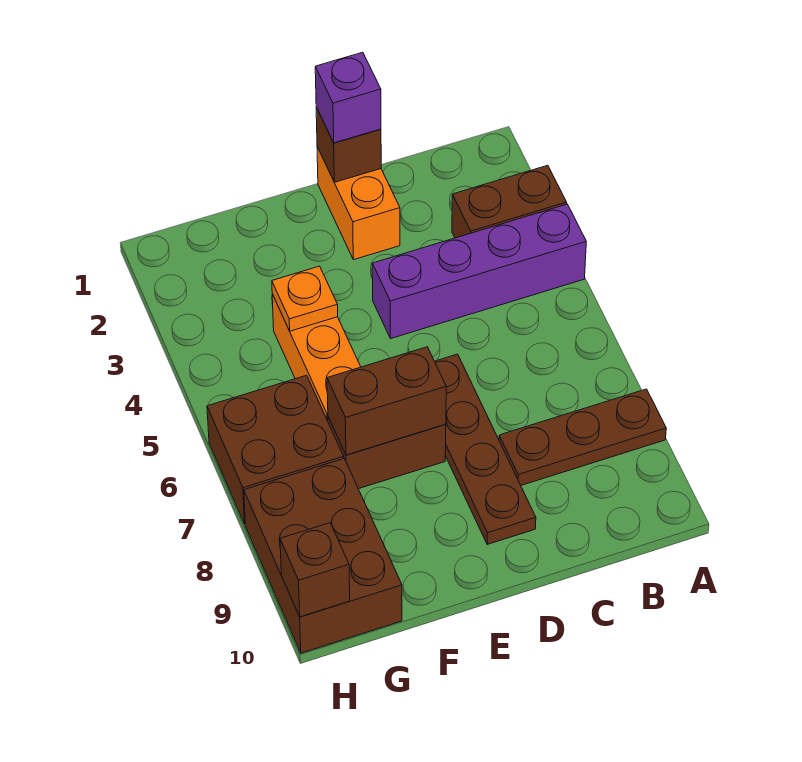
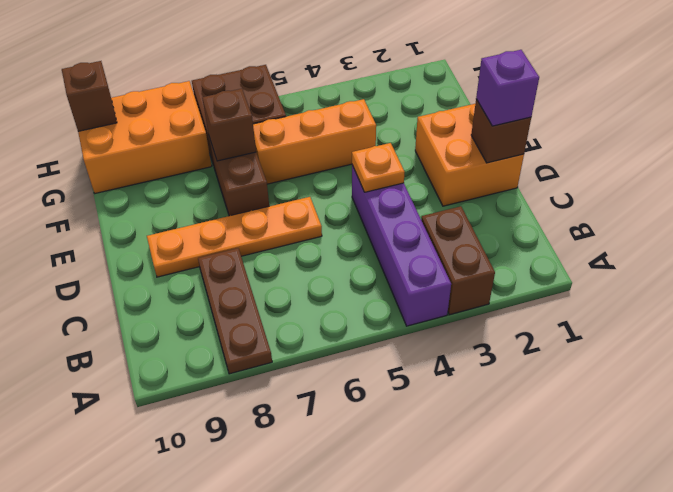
orange brick D1:D2 level 1 -> orange brick D1:E2 level 1
brown plate D6:D9 level 1 -> orange plate D6:D9 level 1
brown brick E7:F7 level 2 -> brown brick F7 level 2
orange plate F4 level 2 -> orange plate D4 level 2
brown brick G8:H10 level 1 -> orange brick G8:H10 level 1

